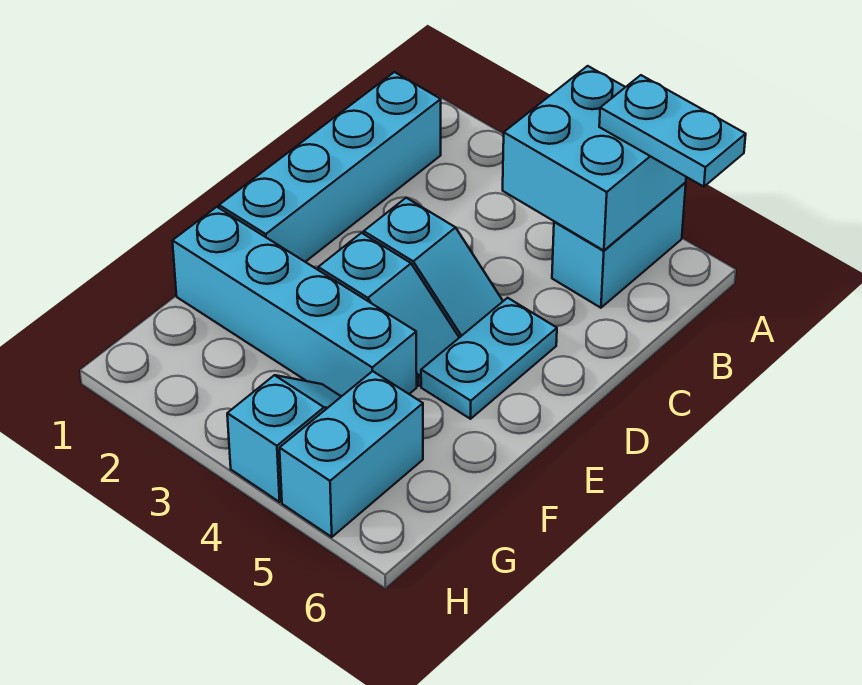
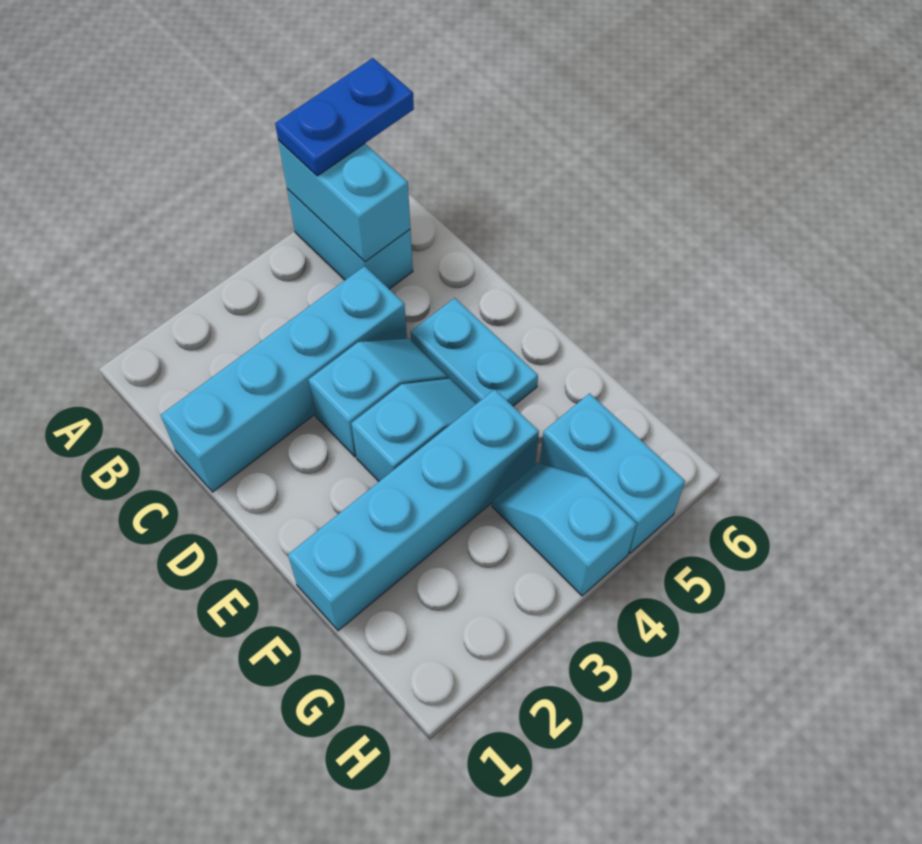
cyan brick A4:B5 level 2 -> cyan brick A5:B5 level 2
cyan plate A5:A6 level 3 -> blue plate A5:A6 level 3
cyan brick B1:E1 level 1 -> cyan brick C1:C4 level 1

